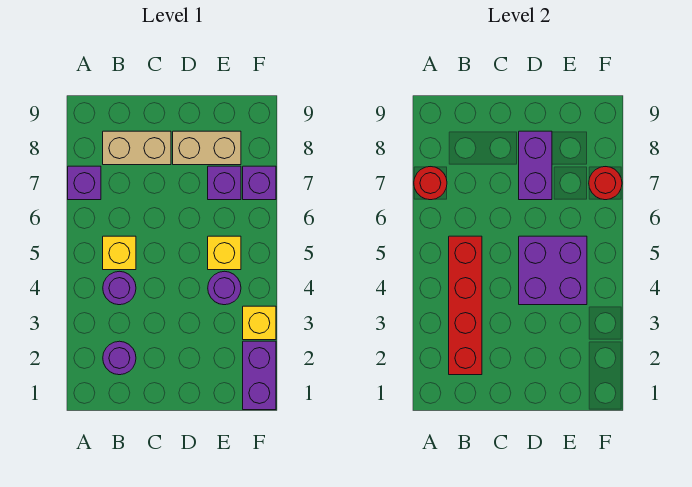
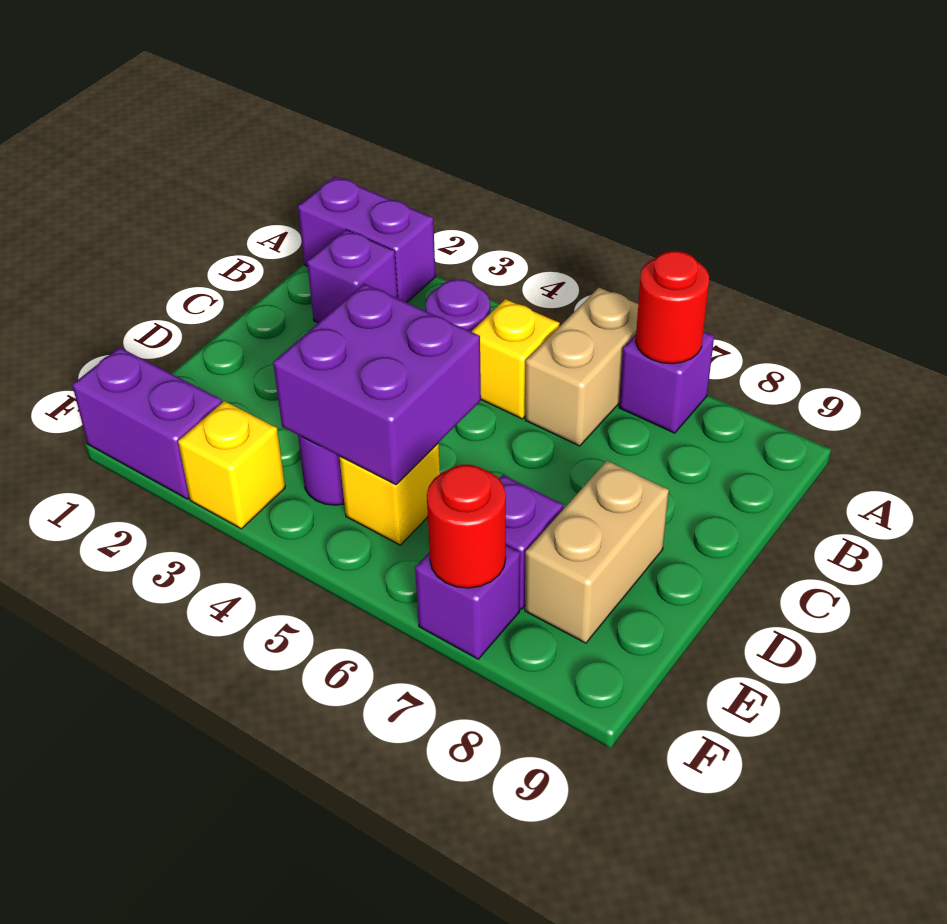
purple round brick B2 level 1 -> purple brick B2 level 1
red brick B2:B5 level 2 -> none
tan brick B8:C8 level 1 -> tan brick A6:B6 level 1
purple brick D7:D8 level 2 -> purple brick A1:A2 level 1

